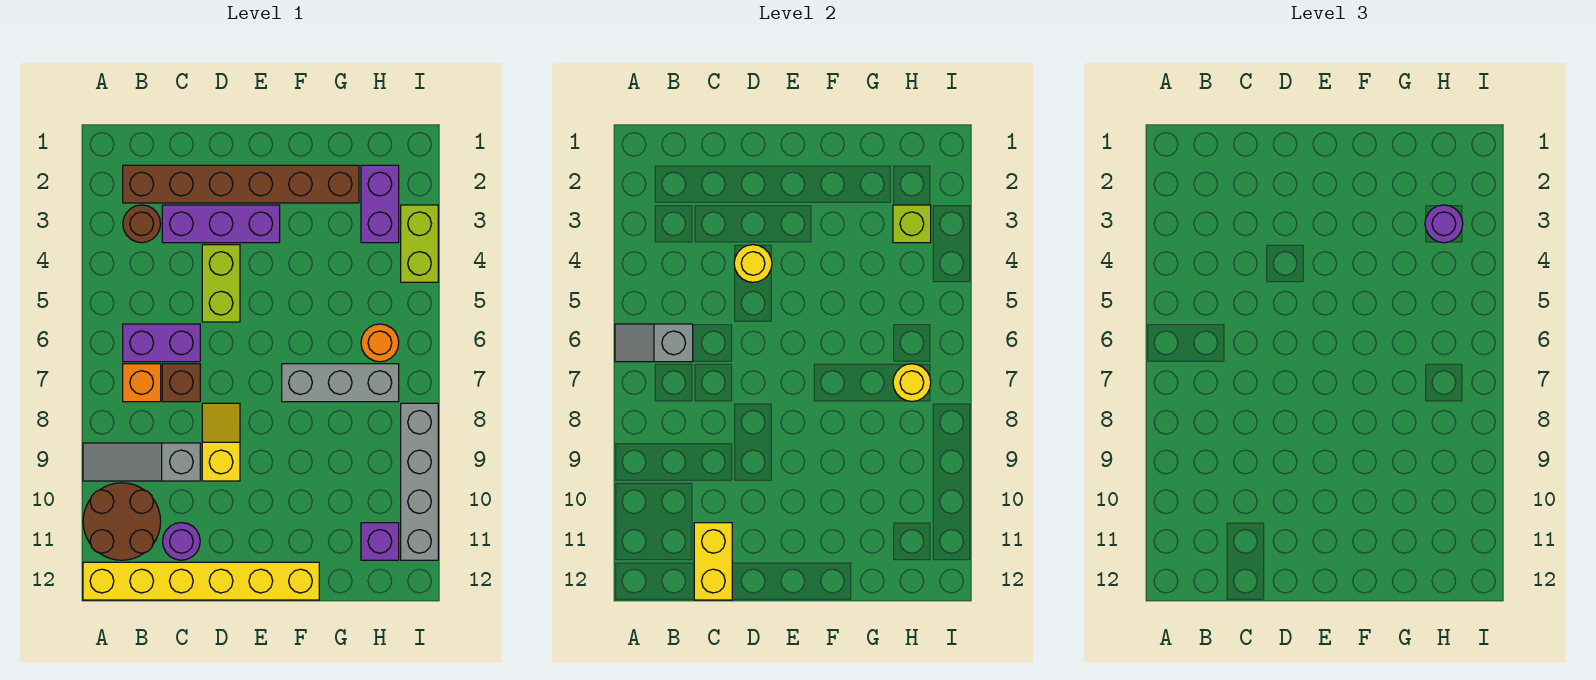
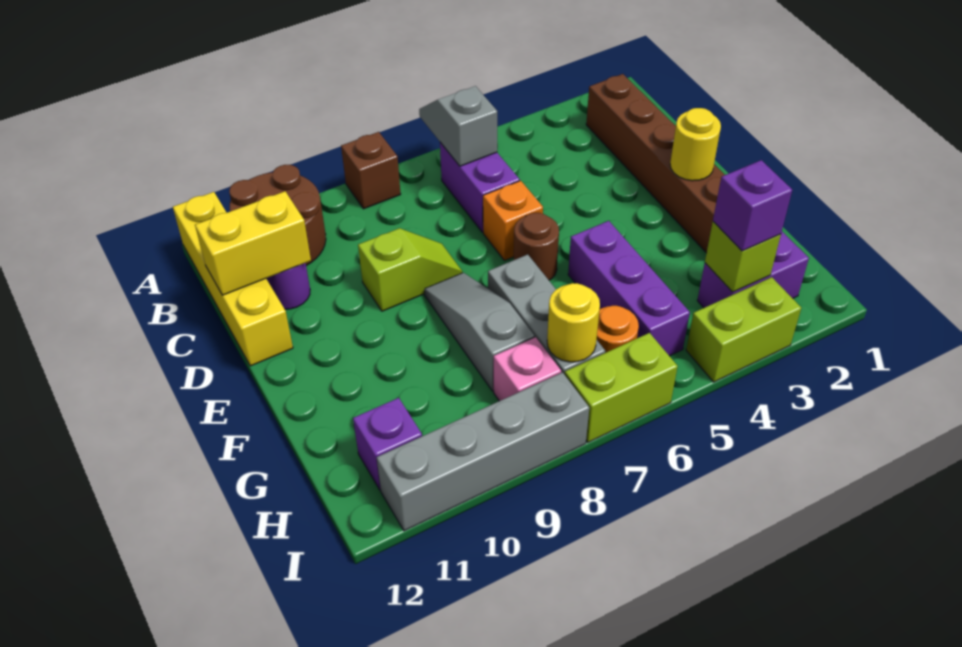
grey slope A9:C9 level 1 top C -> grey slope E8:G8 level 1 top G
yellow brick A12:F12 level 1 -> yellow brick A12:D12 level 1
brown round brick B3 level 1 -> brown round brick E6 level 1
orange brick B7 level 1 -> orange brick D6 level 1
purple brick C3:E3 level 1 -> purple brick F5:H5 level 1
brown brick C7 level 1 -> brown brick A8 level 1
lime brick D4:D5 level 1 -> lime brick I6:I7 level 1
yellow round brick D4 level 2 -> yellow round brick E2 level 2
yellow slope D8:D9 level 1 top 9 -> lime slope D8:D9 level 1 top 9
purple round brick H3 level 3 -> purple brick H3 level 3
none -> pink brick H8 level 1

